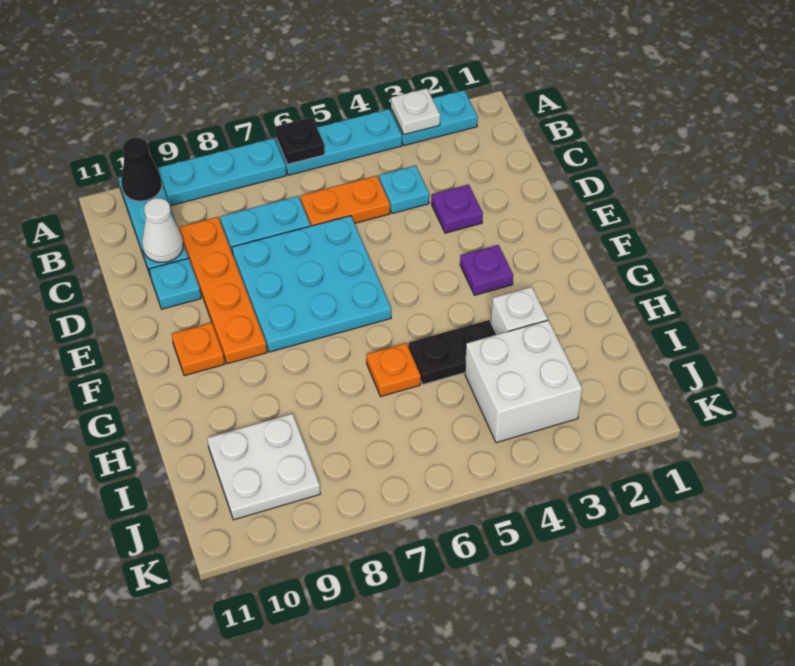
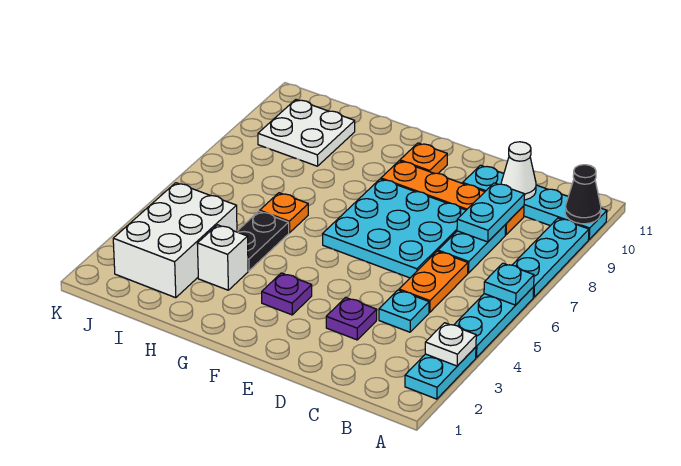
black plate A6 level 2 -> cyan plate A6 level 2
none -> cyan plate C8:C9 level 2
white brick I3:J4 level 1 -> white brick I2:J4 level 1

